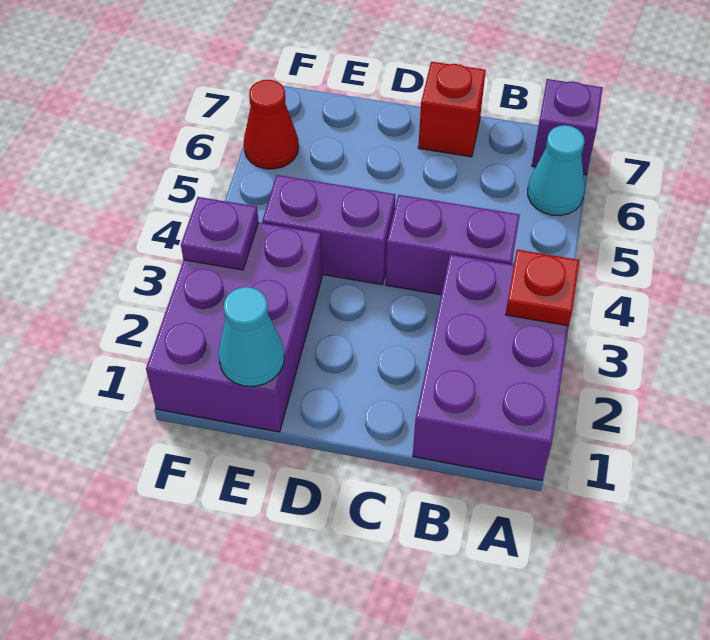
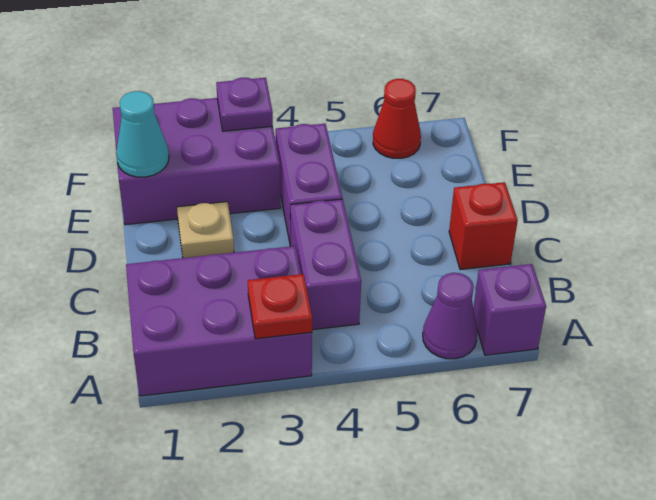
cyan cone A6 level 1 -> purple cone A6 level 1
none -> tan plate D2 level 1

